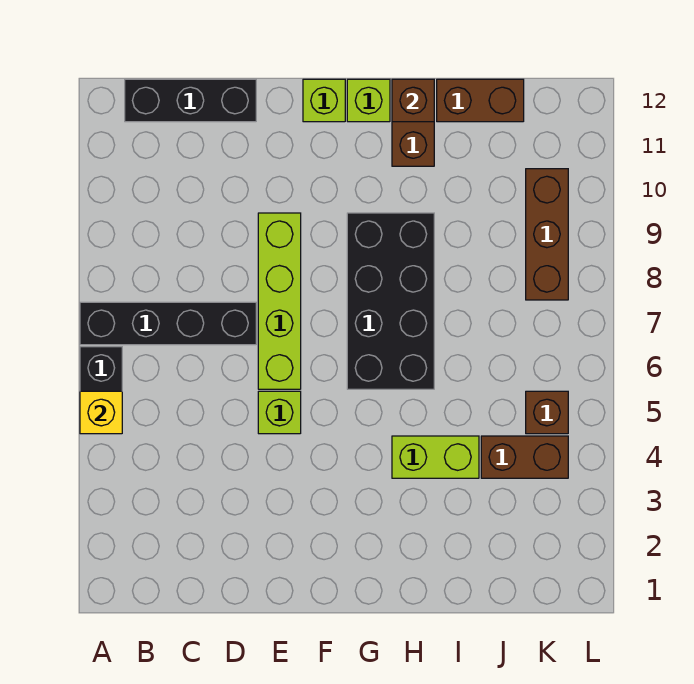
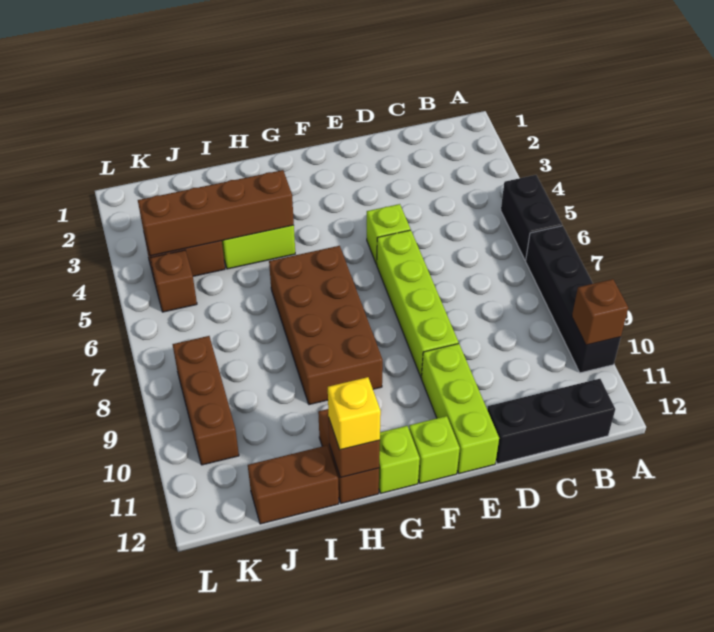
yellow brick A5 level 2 -> yellow brick H12 level 3
black brick A7:D7 level 1 -> black brick A7:A10 level 1
none -> brown brick A10 level 2
none -> lime brick E10:E12 level 1
black brick G6:H9 level 1 -> brown brick G6:H9 level 1
none -> brown brick H4:K4 level 2

